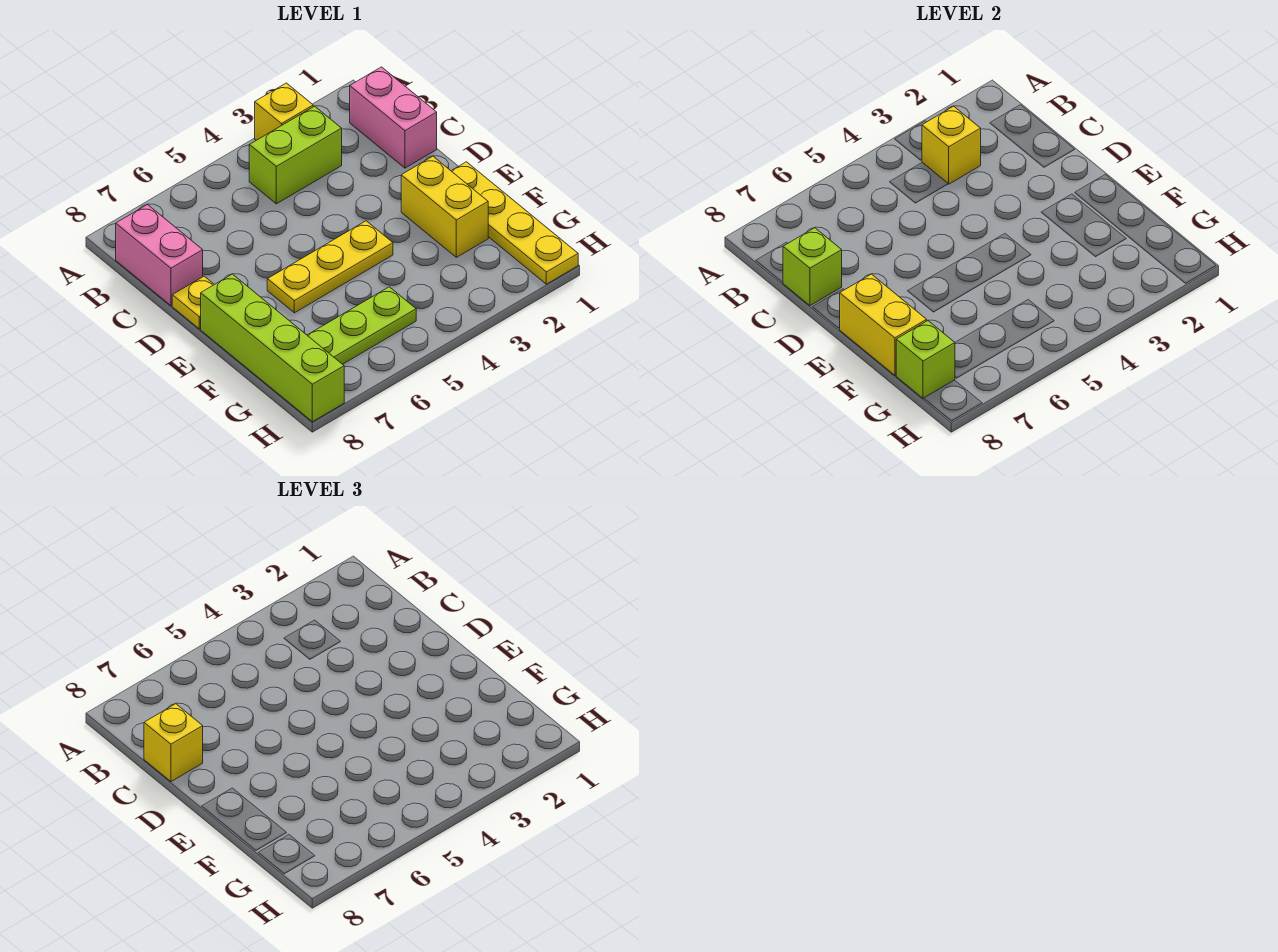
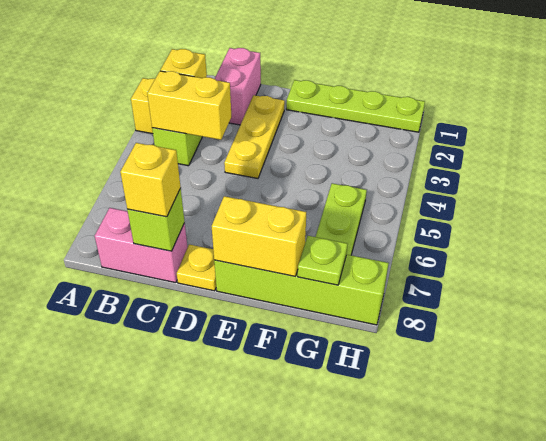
pink brick B1:C1 level 1 -> pink brick C1:C2 level 1
yellow plate E1:H1 level 1 -> lime plate E1:H1 level 1
yellow brick E2:F2 level 1 -> yellow brick B4:C4 level 2
yellow plate E4:E6 level 1 -> yellow plate D2:D4 level 1
lime brick G8 level 2 -> lime plate G8 level 2

